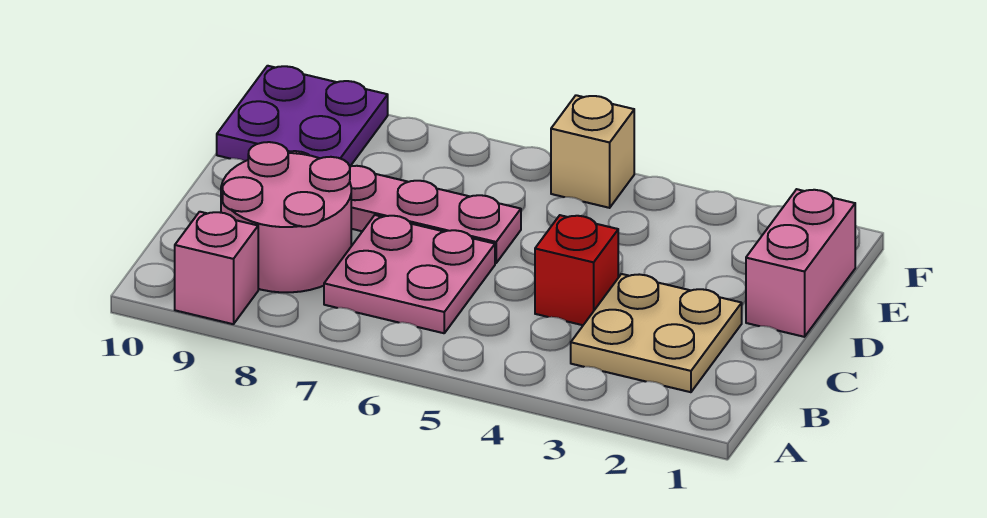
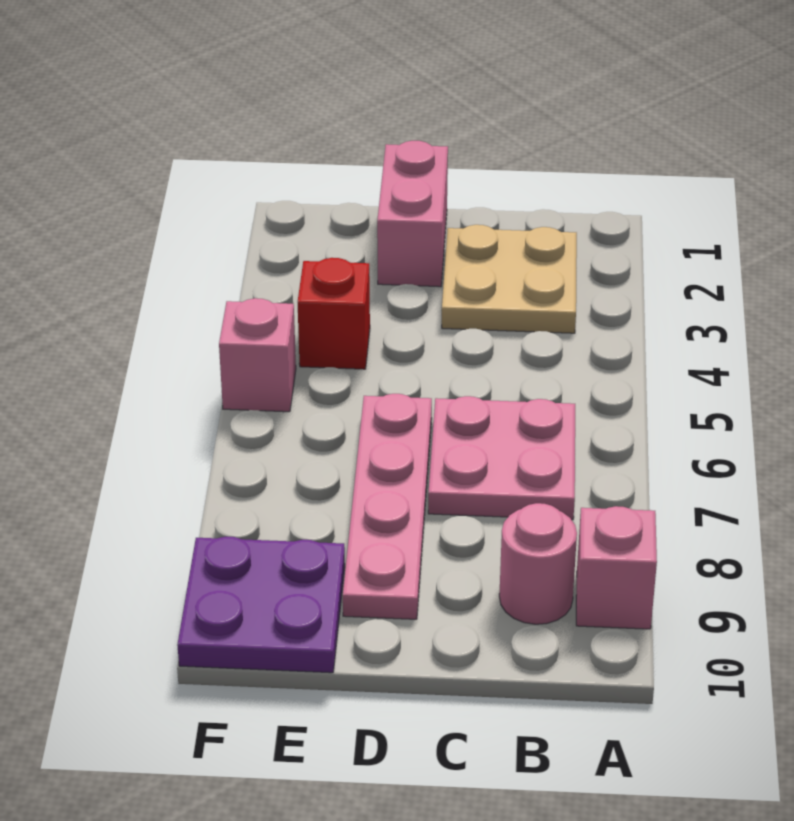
pink round brick B8:C9 level 1 -> pink round brick B9 level 1
red brick C4 level 1 -> red brick E4 level 1
pink brick D1:E1 level 1 -> pink brick D1:D2 level 1
tan brick F5 level 1 -> pink brick F5 level 1

